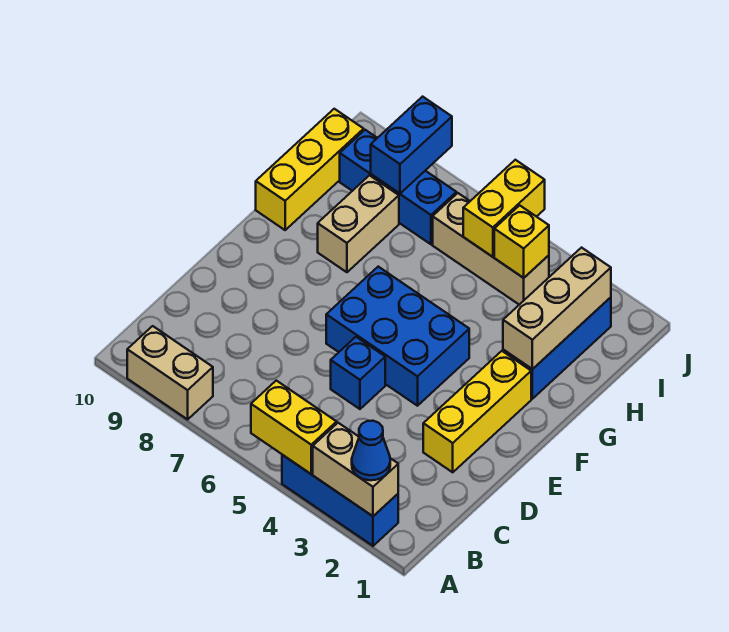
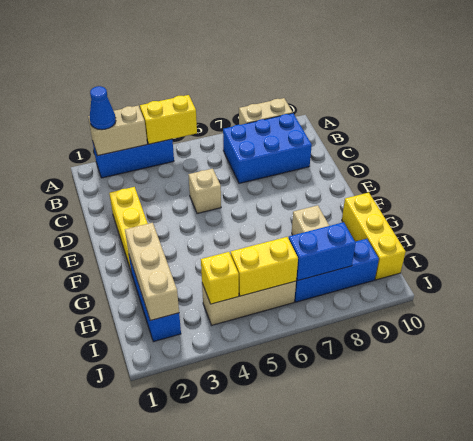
blue brick D5 level 1 -> tan brick D5 level 1
blue brick E4:F6 level 1 -> blue brick B7:C9 level 1
yellow brick I5:J5 level 2 -> yellow brick I5:I6 level 2
blue brick I8:J8 level 2 -> blue brick I7:I8 level 2

